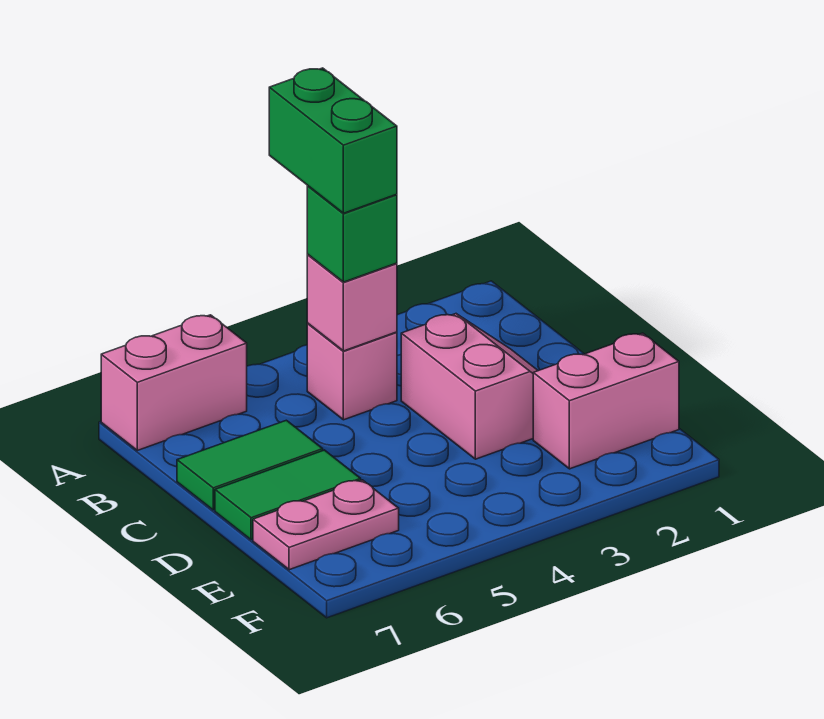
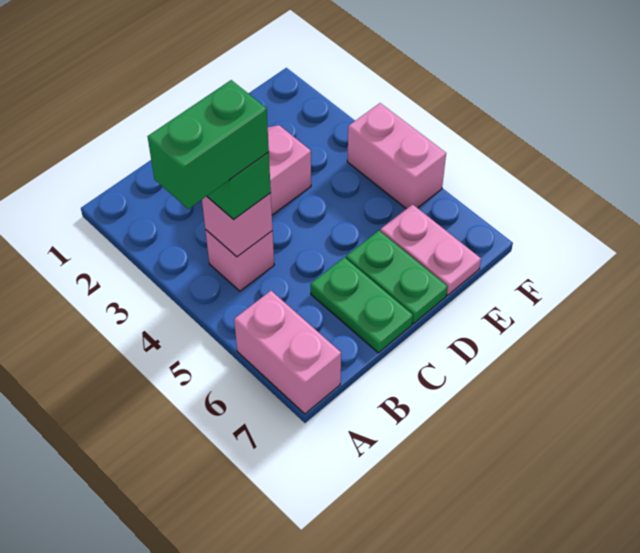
green tile C6:C7 level 1 -> green plate C6:C7 level 1
green tile D6:D7 level 1 -> green plate D6:D7 level 1
pink brick E1:E2 level 1 -> pink brick F4:F5 level 1

